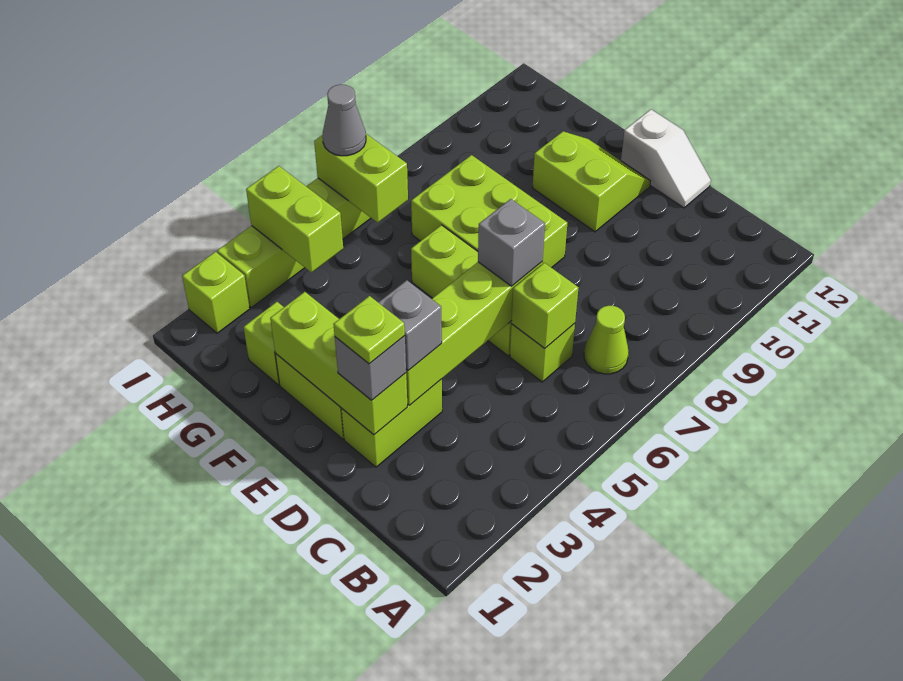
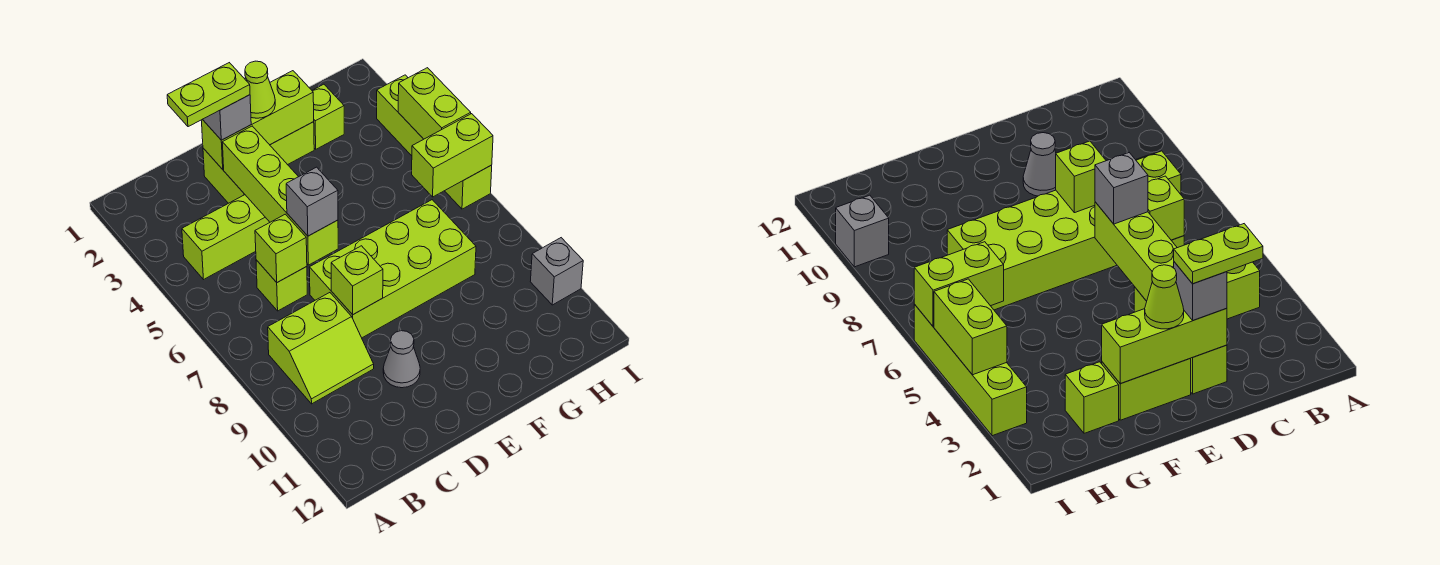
lime cone B7 level 1 -> lime cone E2 level 3
lime plate D2 level 4 -> lime plate C2:D2 level 4
grey brick D3 level 3 -> grey brick I10 level 1
lime brick D6:F6 level 1 -> lime brick B4:D4 level 1
white slope D12:E12 level 1 top E -> none
lime brick E7:G8 level 1 -> lime brick D7:G8 level 1
lime slope E10:F11 level 1 top 10 -> lime slope B8:C9 level 1 top 8
lime brick H4:I4 level 2 -> lime brick I4:I5 level 2
lime brick I2 level 1 -> lime brick D8 level 2
grey cone I6 level 3 -> grey cone D10 level 1

